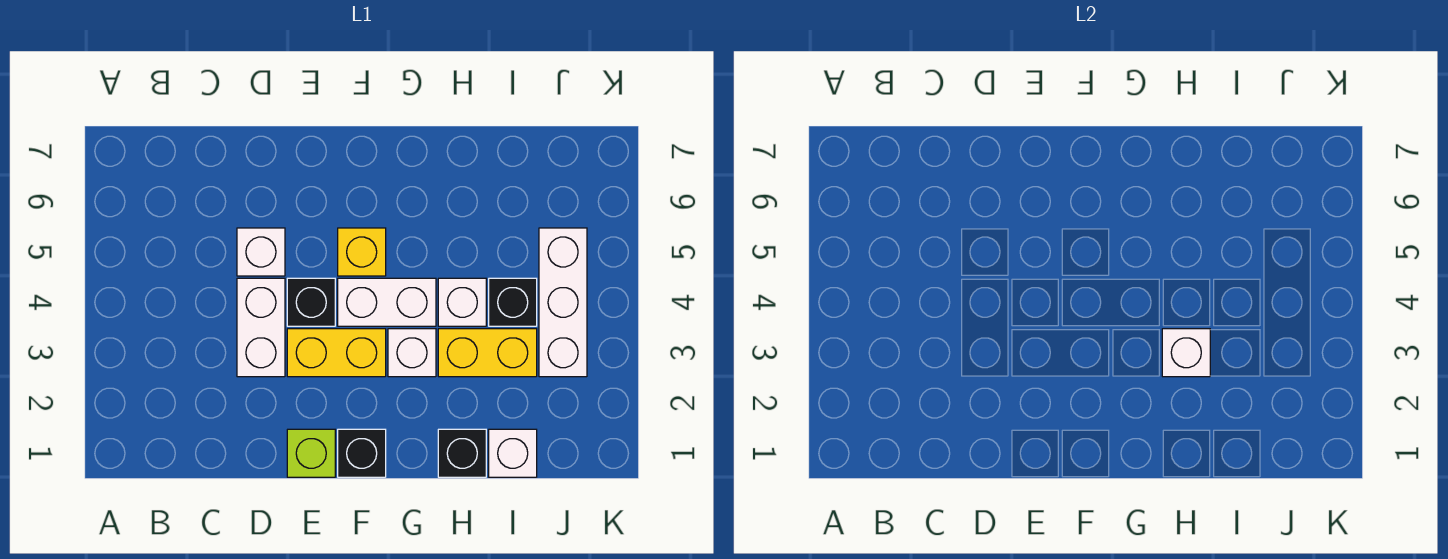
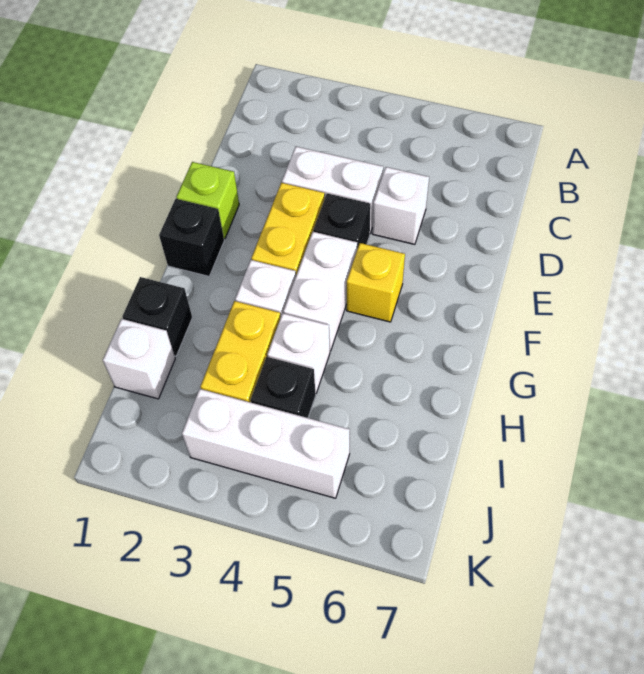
white brick H3 level 2 -> none

